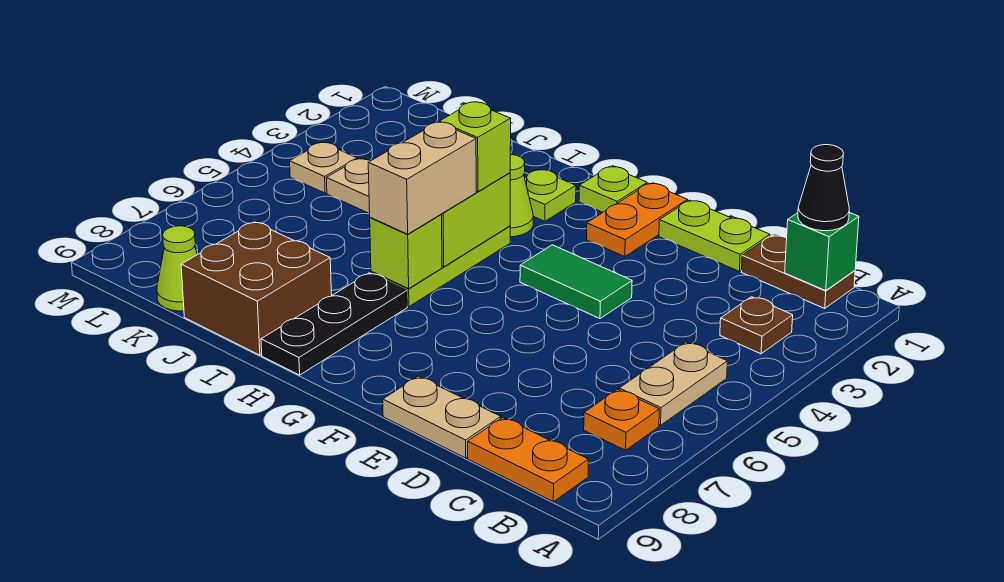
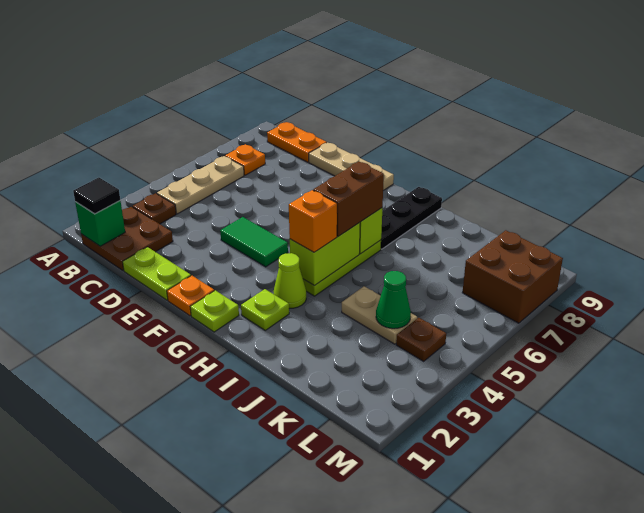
brown plate B1:C1 level 1 -> brown plate B1:C2 level 1
black cone B1 level 3 -> black tile B1 level 3
tan plate B5:B6 level 1 -> tan plate B4:B6 level 1
tan plate D9:E9 level 1 -> tan plate D9:F9 level 1
orange plate F1:F2 level 1 -> orange plate F1 level 1
lime brick H4 level 3 -> orange brick H4 level 3
tan brick H5:H6 level 3 -> brown brick H5:H6 level 3
brown brick I8:J9 level 1 -> brown brick L7:M8 level 1
none -> green cone K4 level 2
lime cone K9 level 1 -> none
tan plate L4 level 1 -> brown plate L4 level 1

